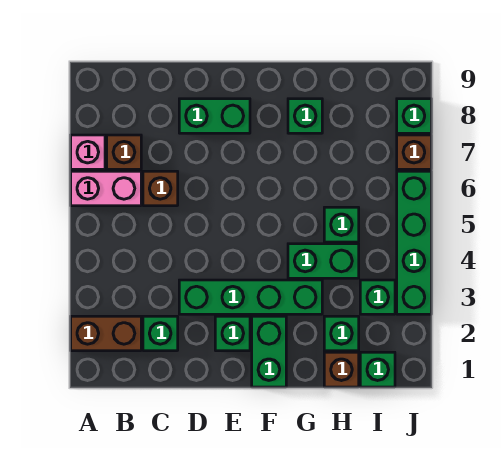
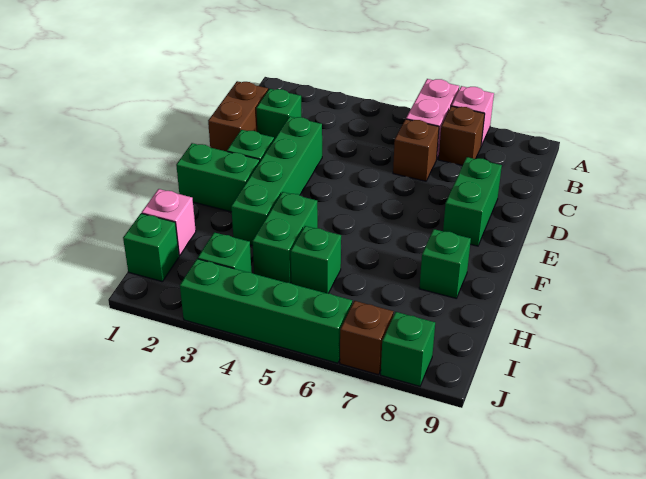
brown brick A2:B2 level 1 -> brown brick C1:D1 level 1
brown brick H1 level 1 -> pink brick H1 level 1
green brick H2 level 1 -> none

